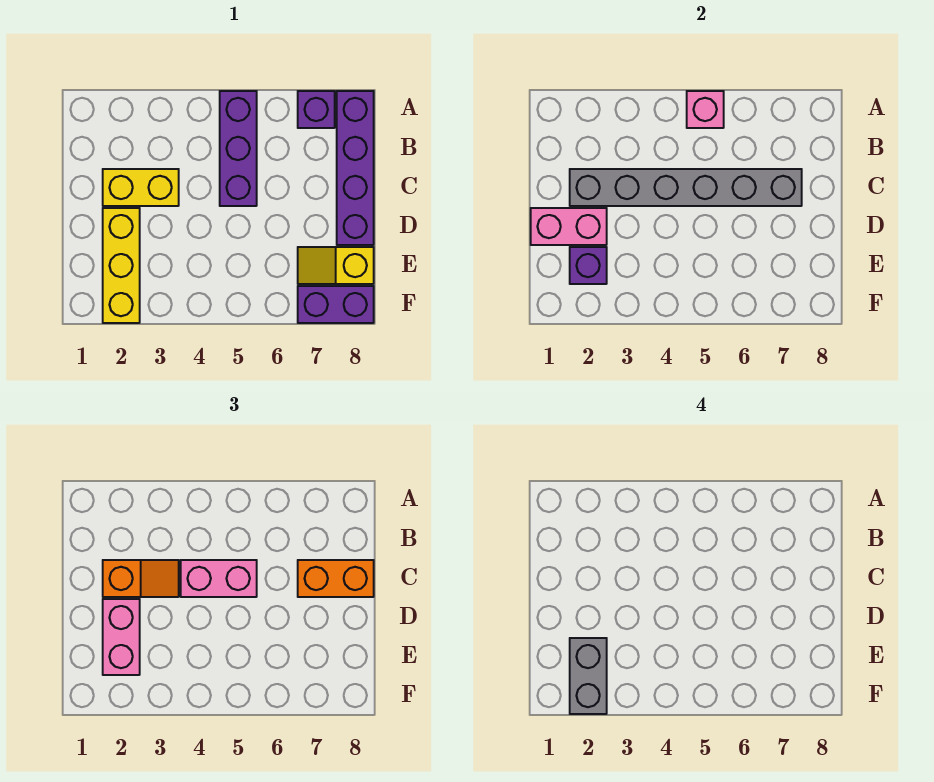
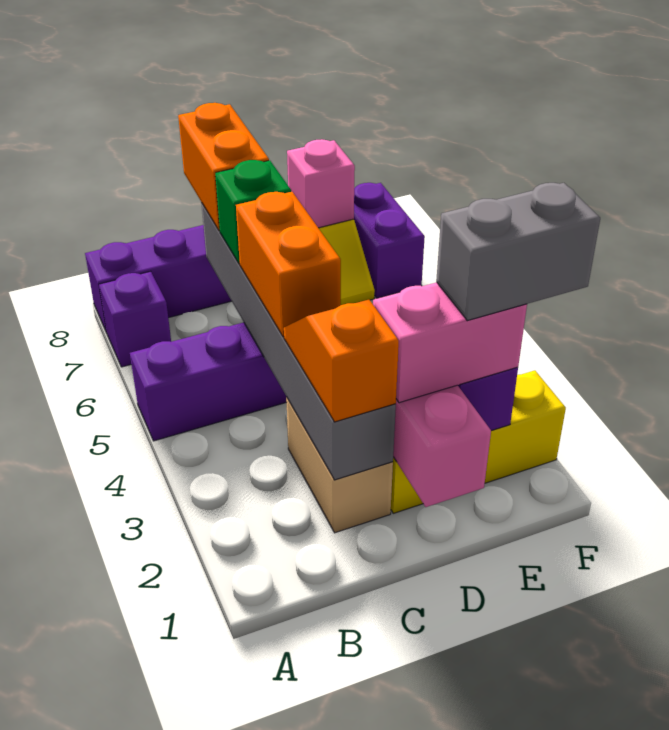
pink brick A5 level 2 -> pink brick E8 level 2
yellow brick C2:C3 level 1 -> tan brick C2:C3 level 1
pink brick C4:C5 level 3 -> orange brick C4:C5 level 3
none -> green brick C6 level 3

